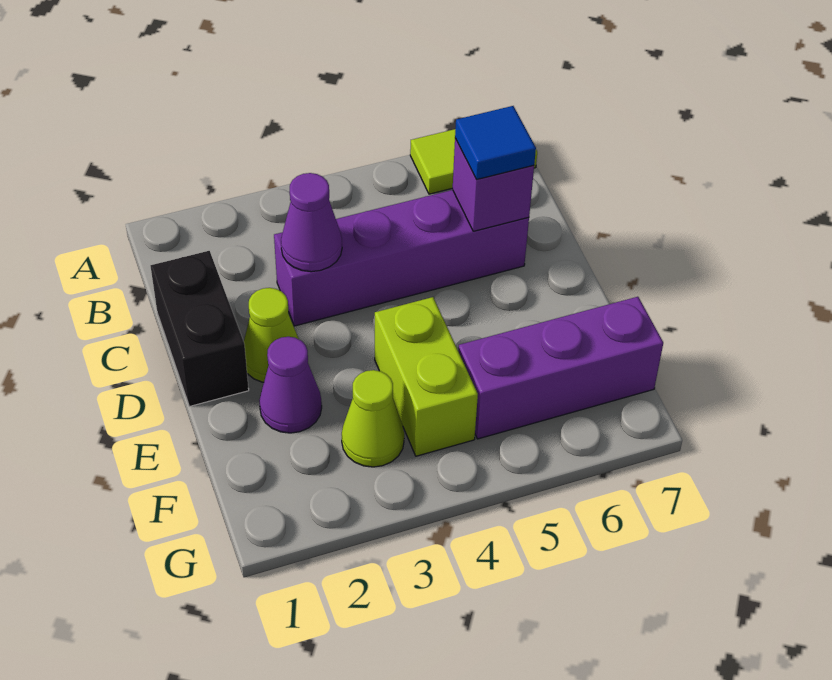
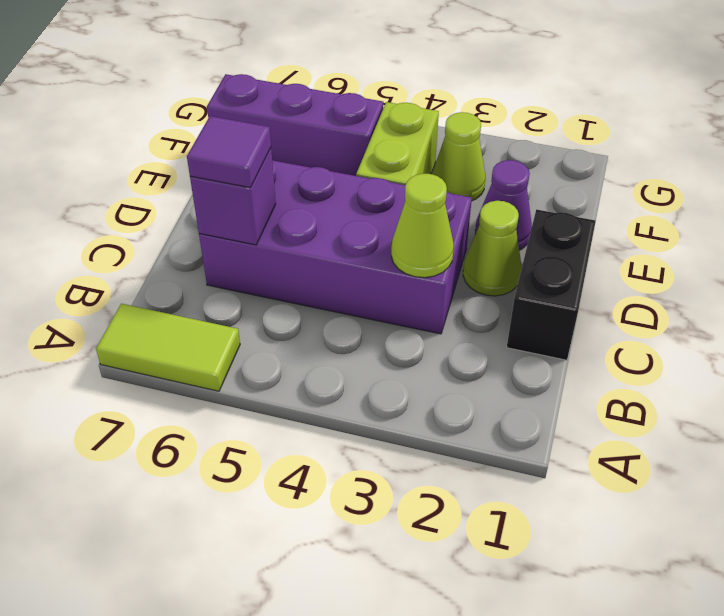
purple brick C3:C6 level 1 -> purple brick C3:D6 level 1
purple cone C3 level 2 -> lime cone C3 level 2
blue tile C6 level 3 -> purple tile C6 level 3

